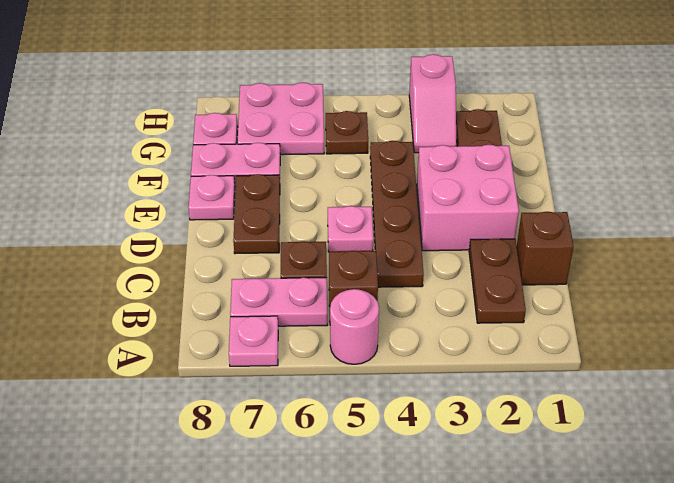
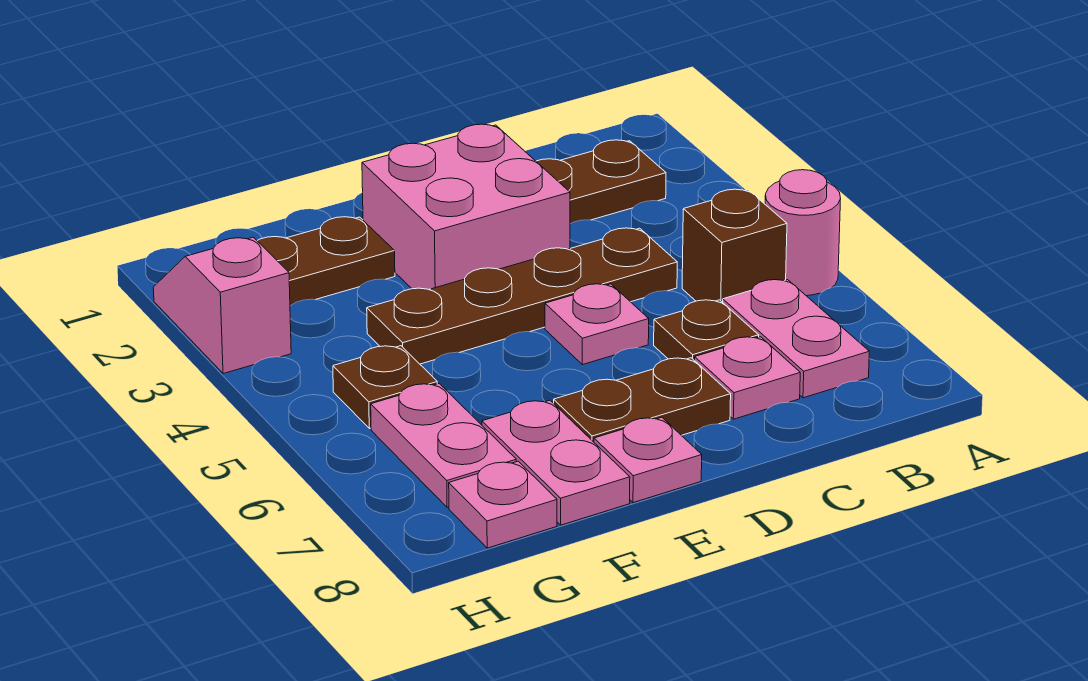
pink plate A7 level 1 -> pink plate C7 level 1
brown brick C1 level 1 -> none
pink slope G3:H3 level 1 top H -> pink slope H2:H3 level 1 top 3
pink plate G6:H7 level 1 -> pink plate G6:G7 level 1

